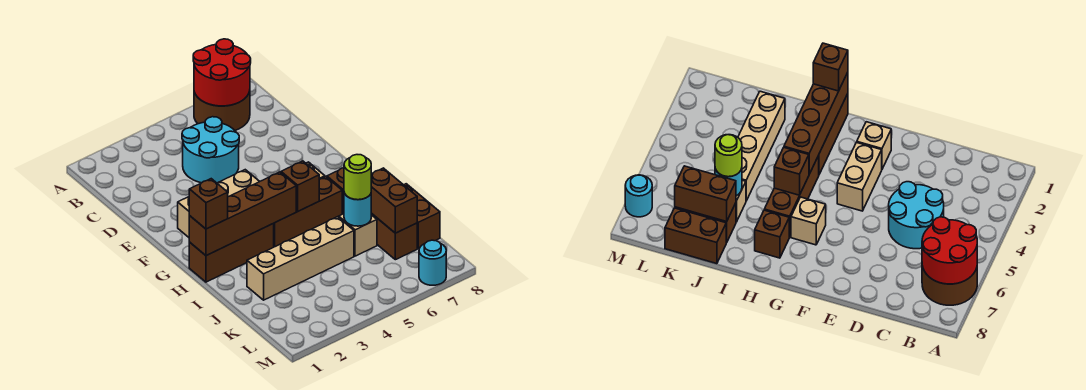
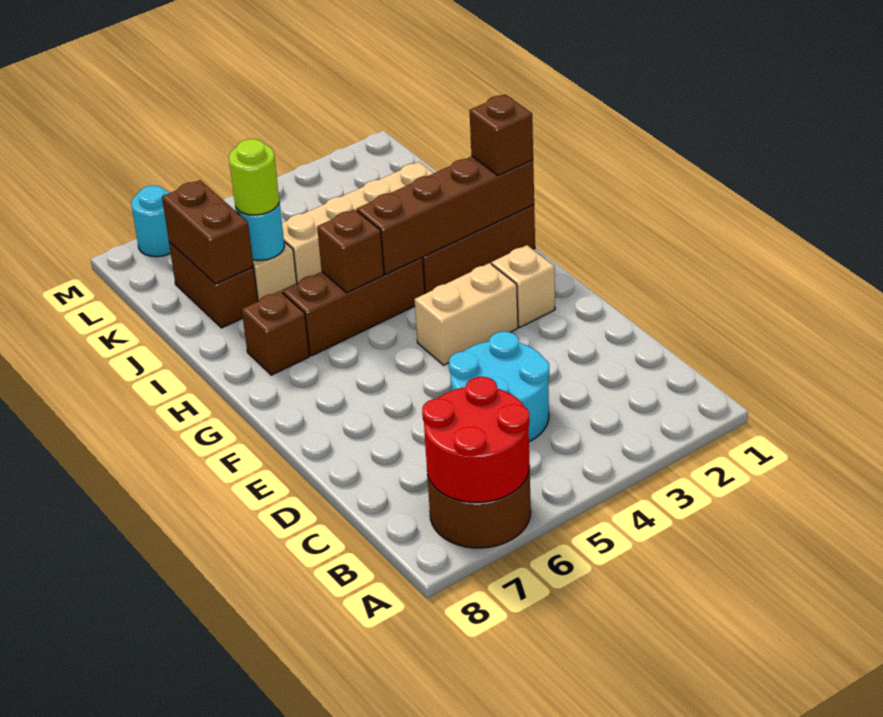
tan brick G6 level 1 -> none
brown brick J8:K8 level 1 -> none

